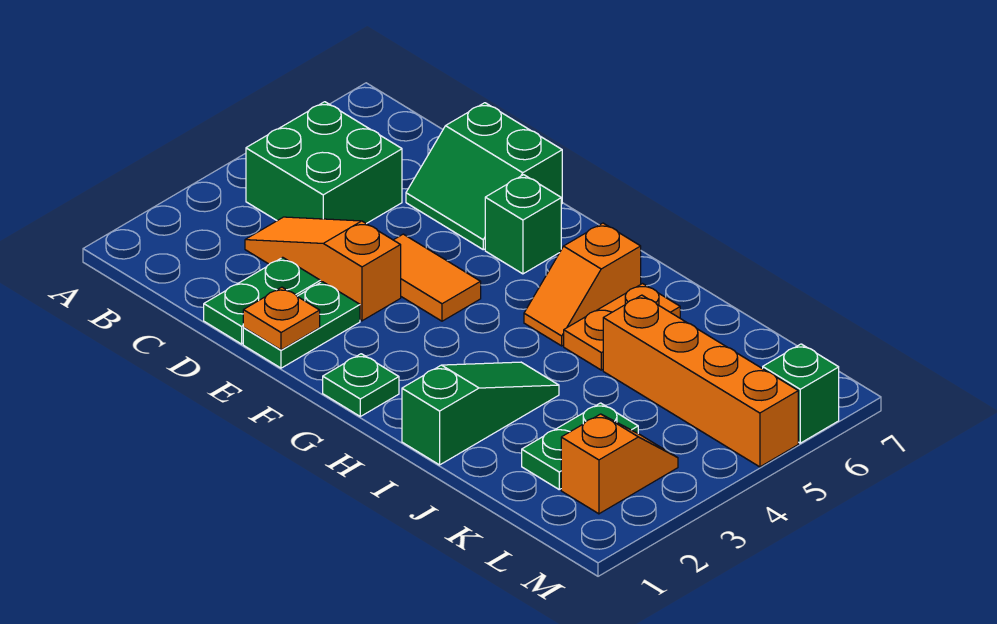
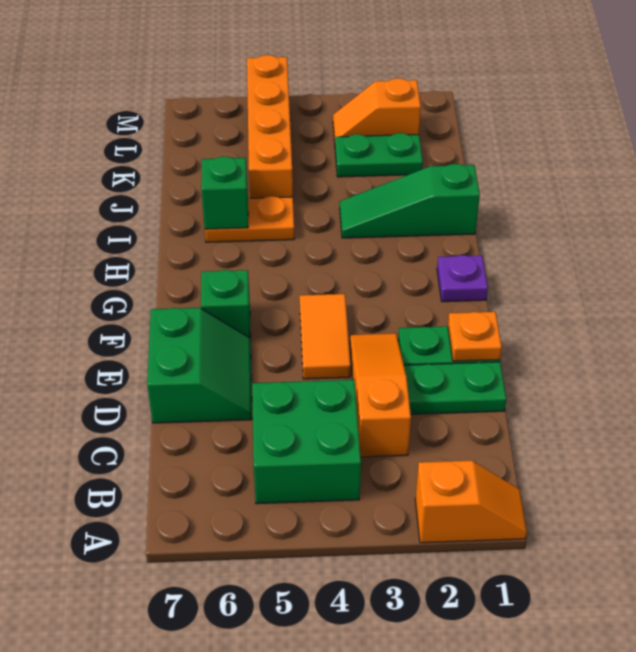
orange slope C3:E3 level 1 top E -> orange slope C3:E3 level 1 top C
green plate G1 level 1 -> purple plate G1 level 1
orange slope H5:H6 level 1 top 6 -> orange slope A1:A2 level 1 top 2
green brick M6 level 1 -> green brick I6 level 2

